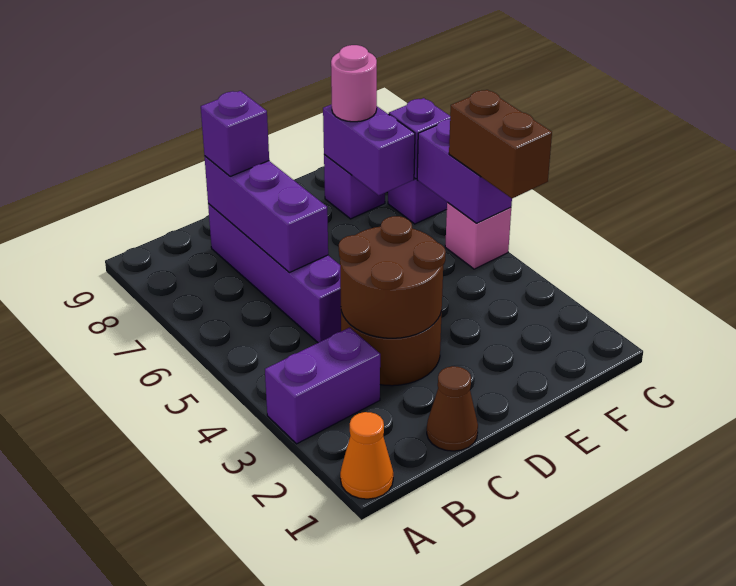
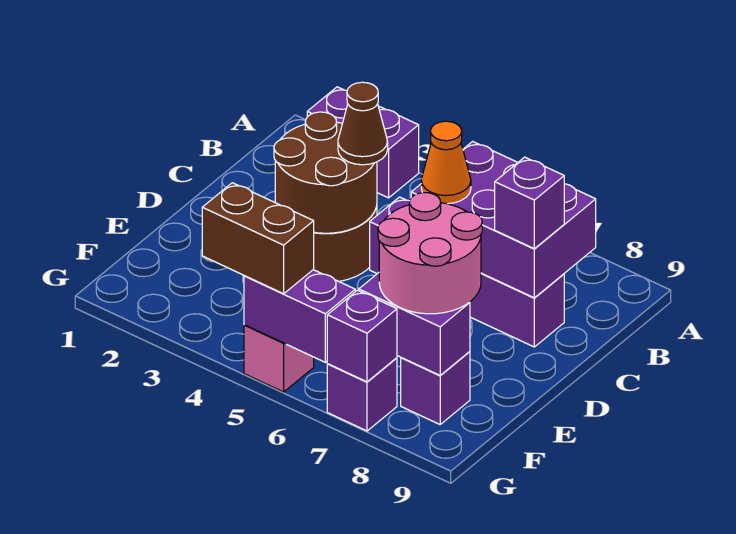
orange cone A1 level 1 -> orange cone C6 level 3
purple brick A3:B3 level 1 -> purple brick A2:A3 level 1
brown cone C1 level 1 -> brown cone C4 level 3
purple brick C6:C8 level 2 -> purple brick B6:C8 level 2
pink round brick F8 level 3 -> pink round brick E7:F8 level 3

